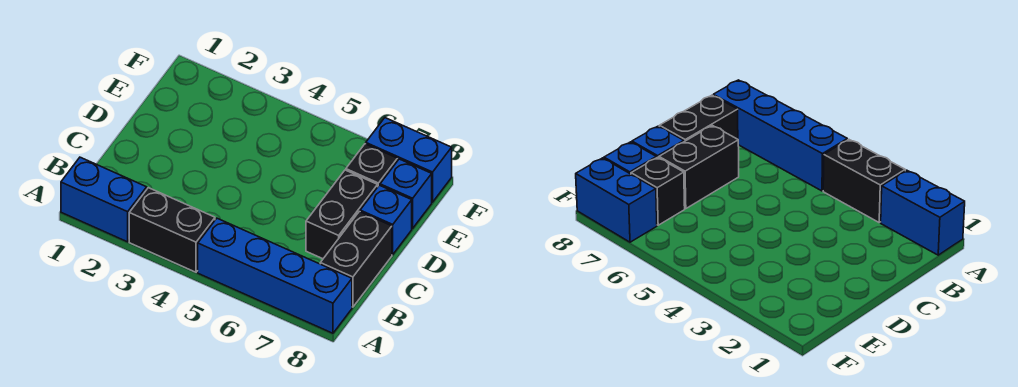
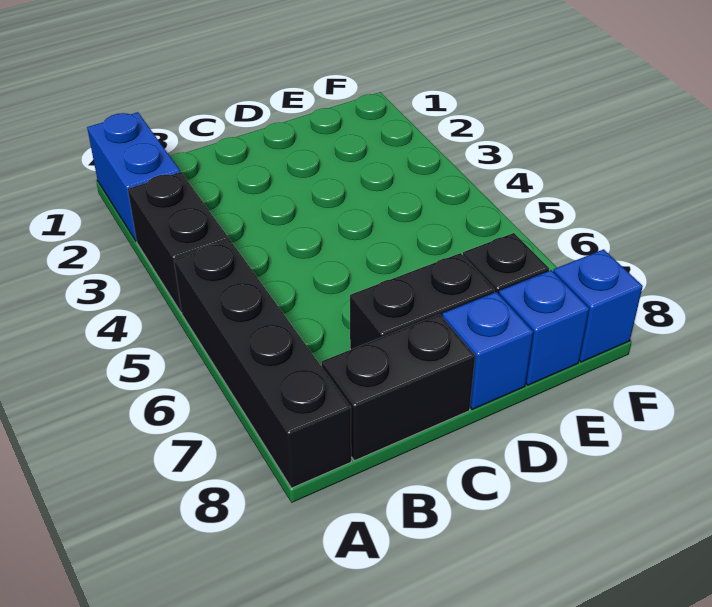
blue brick A5:A8 level 1 -> black brick A5:A8 level 1
blue brick F7:F8 level 1 -> blue brick F8 level 1

